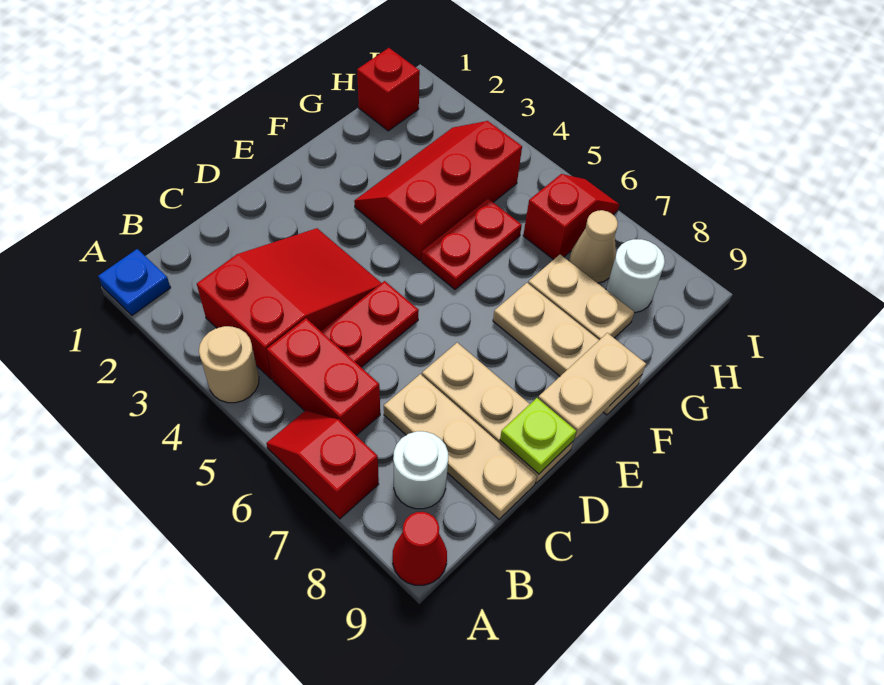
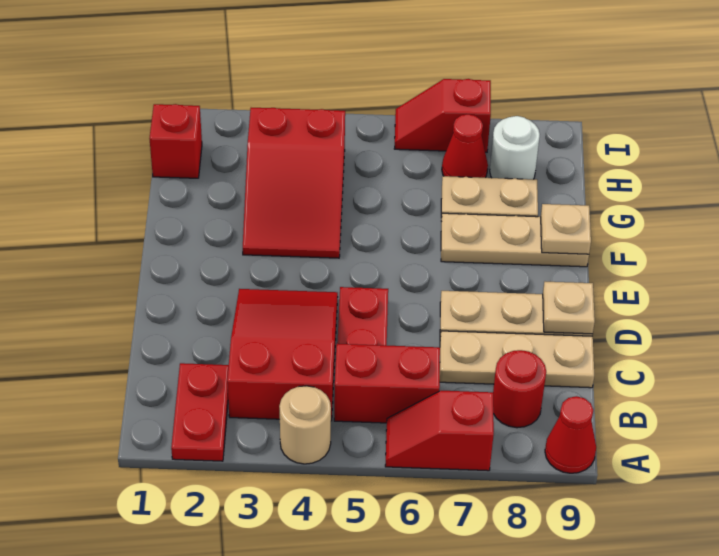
blue plate A1 level 1 -> none
white round brick B8 level 1 -> red round brick B8 level 1
lime plate D9 level 2 -> tan plate D9 level 2
tan plate E9:F9 level 2 -> tan plate F9 level 2
red slope F3:H4 level 1 top 4 -> red slope F3:H4 level 1 top H
red plate F5:G5 level 1 -> red plate A2:B2 level 1
red slope H6:I6 level 1 top H -> red slope I6:I7 level 1 top 7
tan cone H7 level 1 -> red cone H7 level 1

